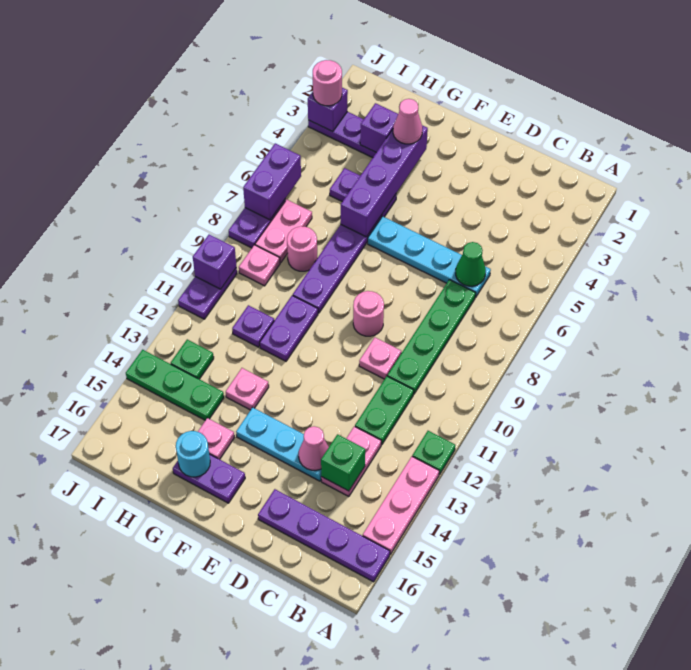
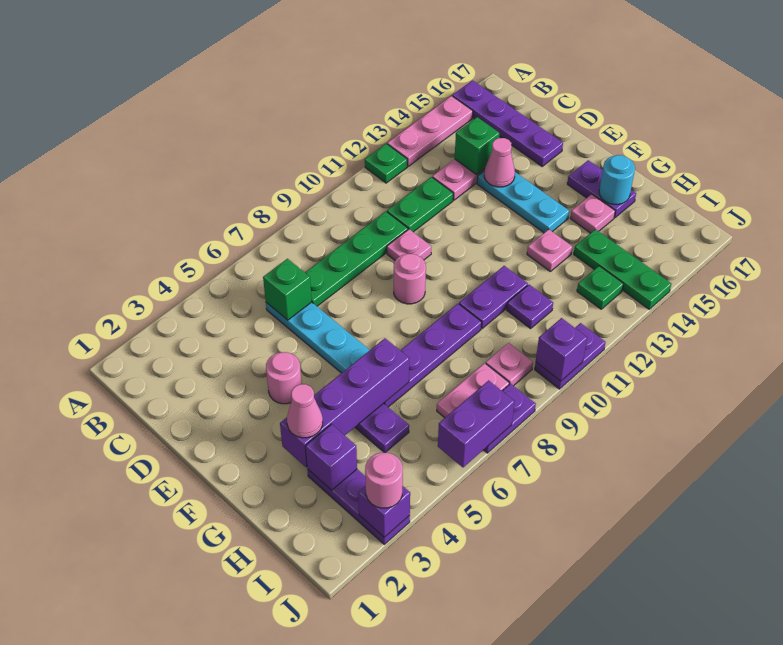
green cone C6 level 2 -> green brick C6 level 2
pink round brick H8 level 1 -> pink round brick E4 level 1

